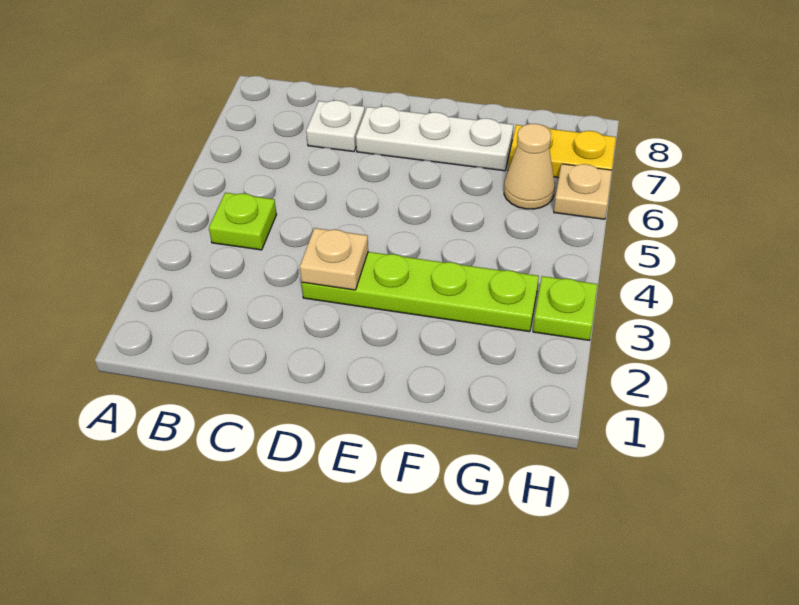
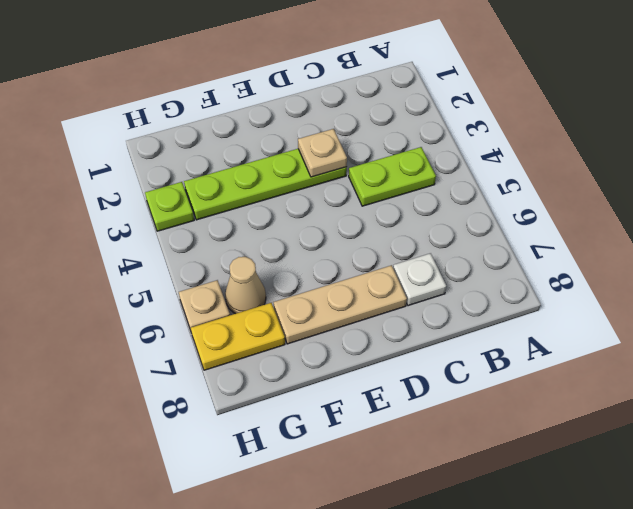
lime plate B4 level 1 -> lime plate B4:C4 level 1
white plate D7:F7 level 1 -> tan plate D7:F7 level 1

